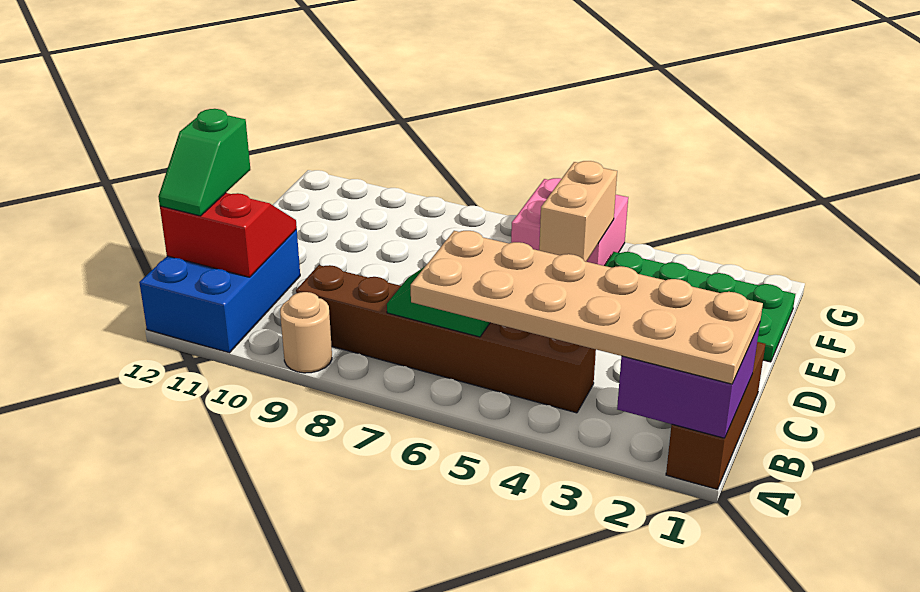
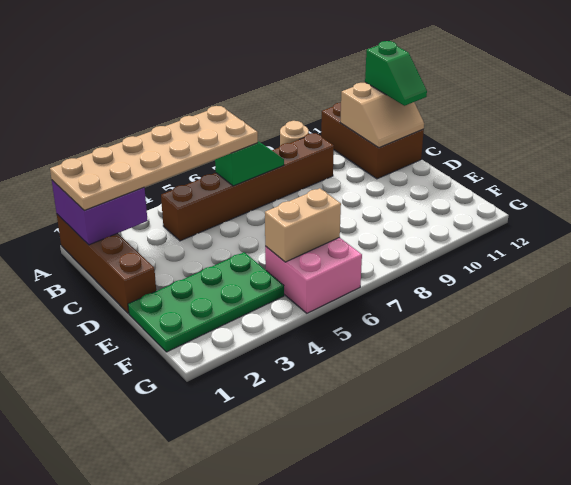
brown brick A1:C1 level 1 -> brown brick A1:D1 level 1
blue brick A11:C12 level 1 -> brown brick A11:C12 level 1
red slope B11:C12 level 2 top B -> tan slope B11:C12 level 2 top B
green slope B12:C12 level 3 top C -> green slope B12:C12 level 3 top B
tan brick E5:F5 level 2 -> tan brick F5:F6 level 2

